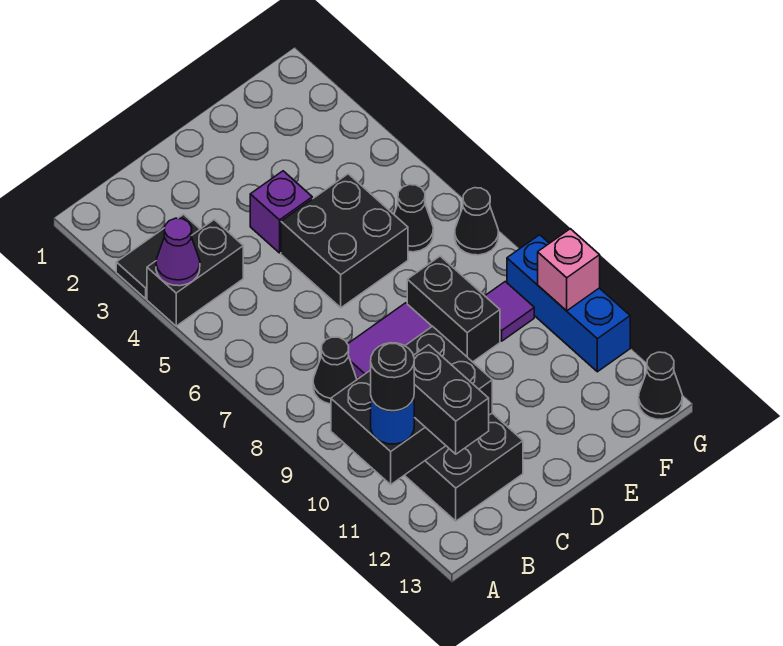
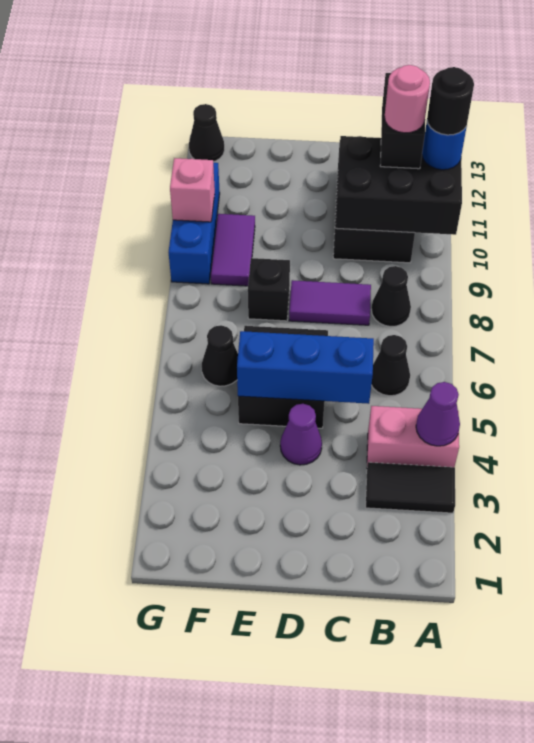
black brick A4:B4 level 1 -> pink brick A4:B4 level 1
none -> pink round brick B11 level 4
none -> blue brick C5:E5 level 2
purple brick D4 level 1 -> purple cone D4 level 1
black brick E8:E9 level 1 -> black brick E8 level 1
purple tile F9 level 1 -> purple tile F9:F10 level 1
black cone G7 level 1 -> black cone B6 level 1

